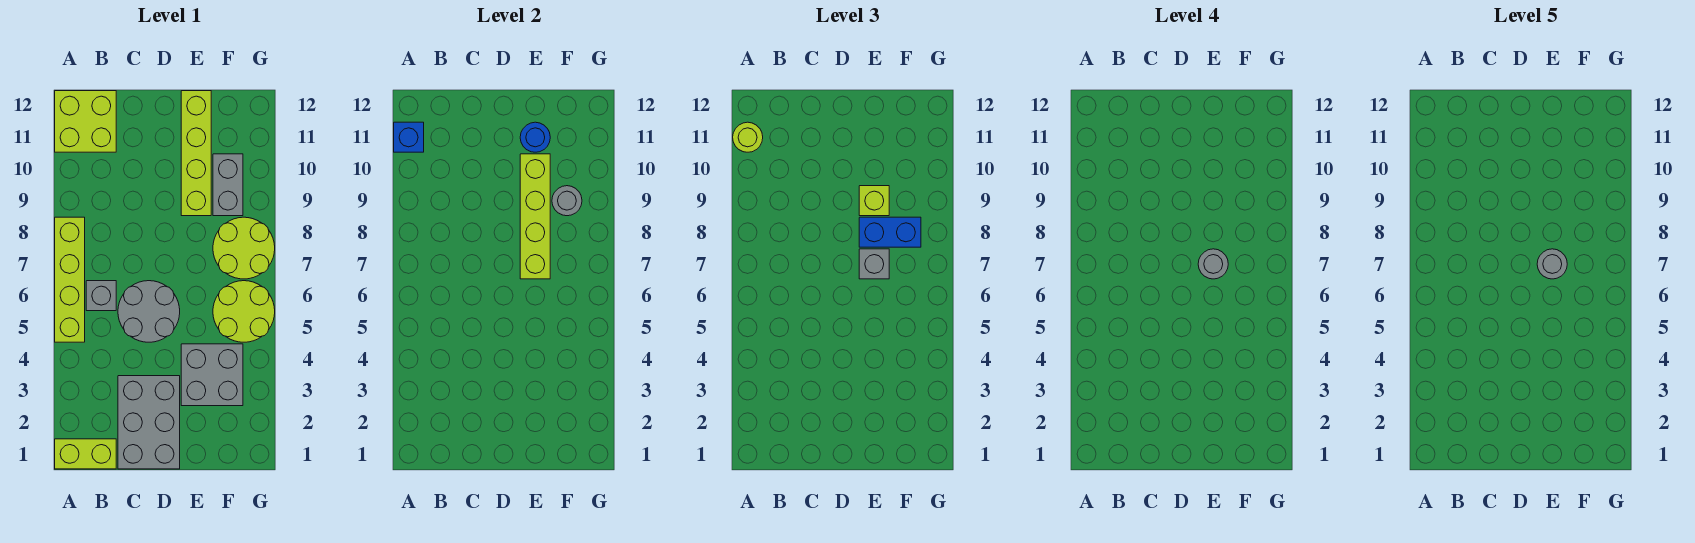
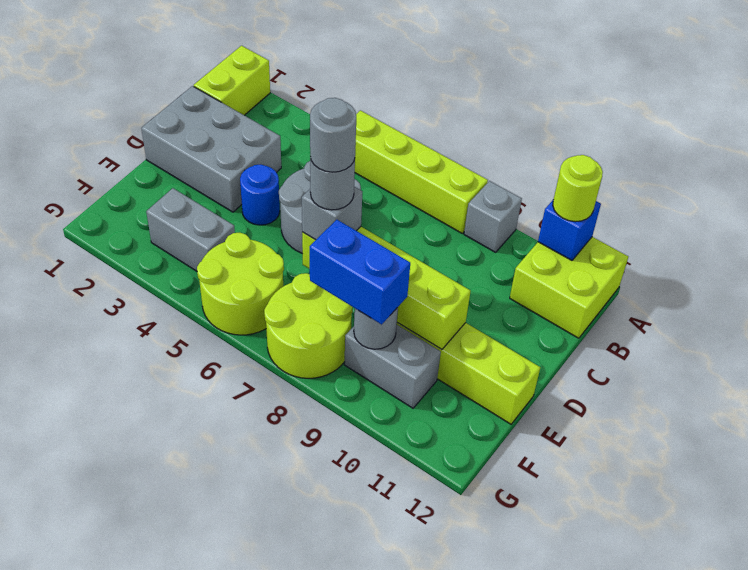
grey brick B6 level 1 -> grey brick A9 level 1
grey brick E3:F4 level 1 -> grey brick F3:F4 level 1
blue brick E8:F8 level 3 -> blue brick F8:F9 level 3
lime brick E9 level 3 -> none
blue round brick E11 level 2 -> blue round brick D4 level 1

